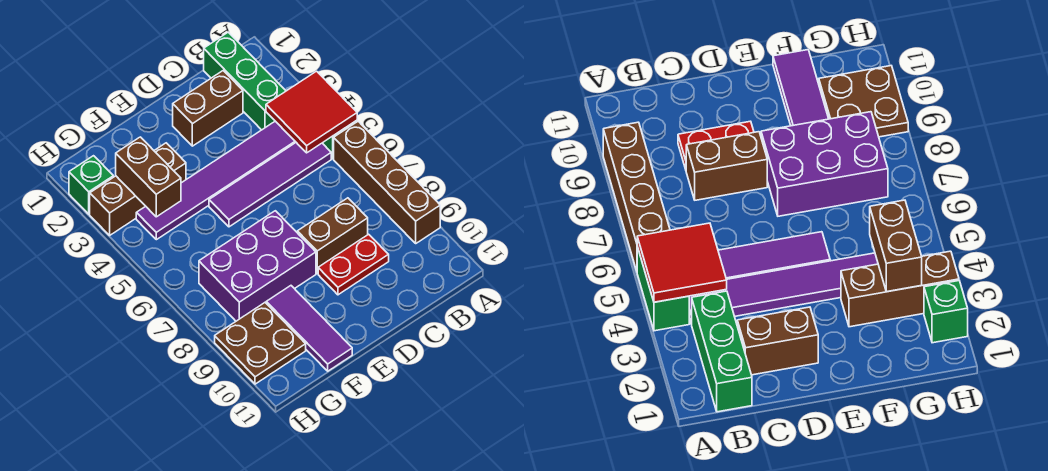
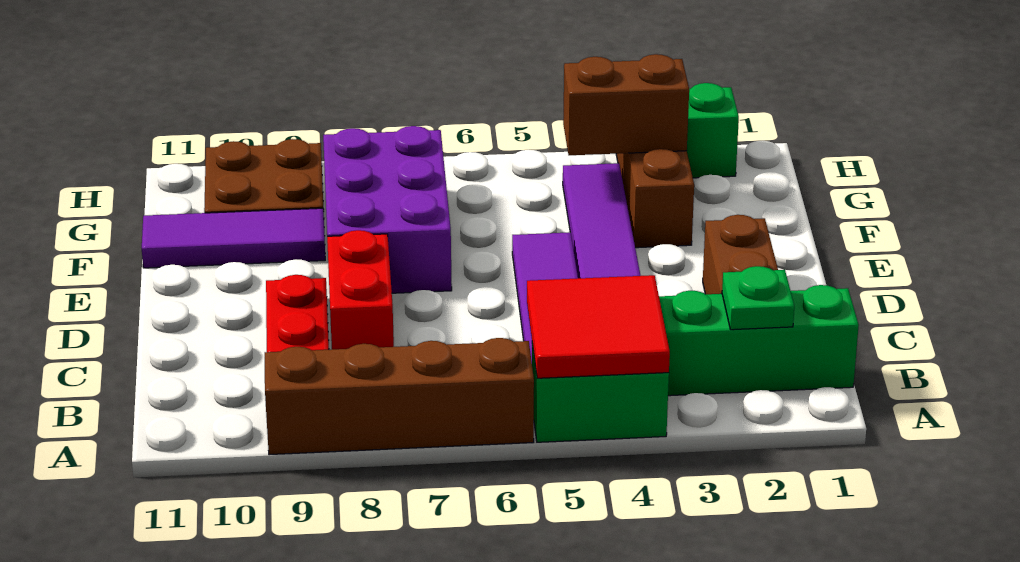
none -> green plate B2 level 2
brown brick C8:D8 level 1 -> red brick C8:D8 level 1

